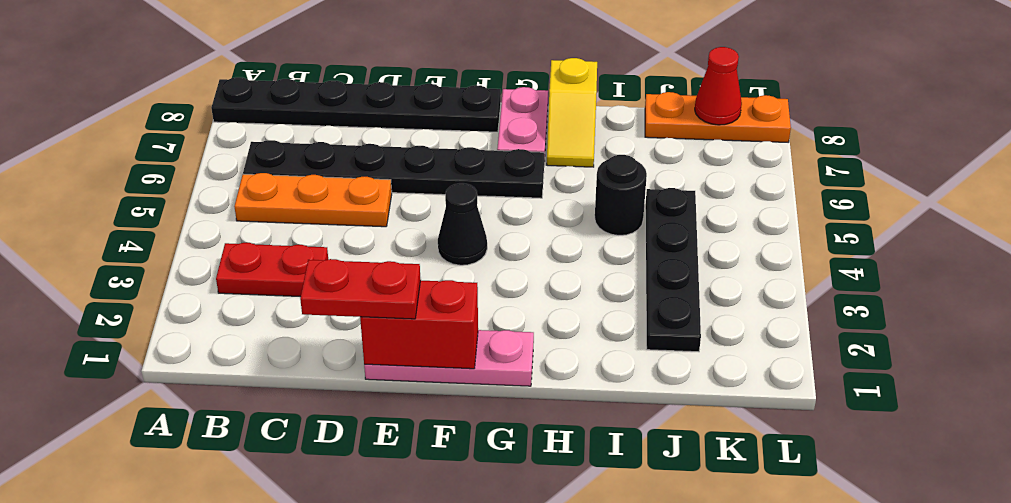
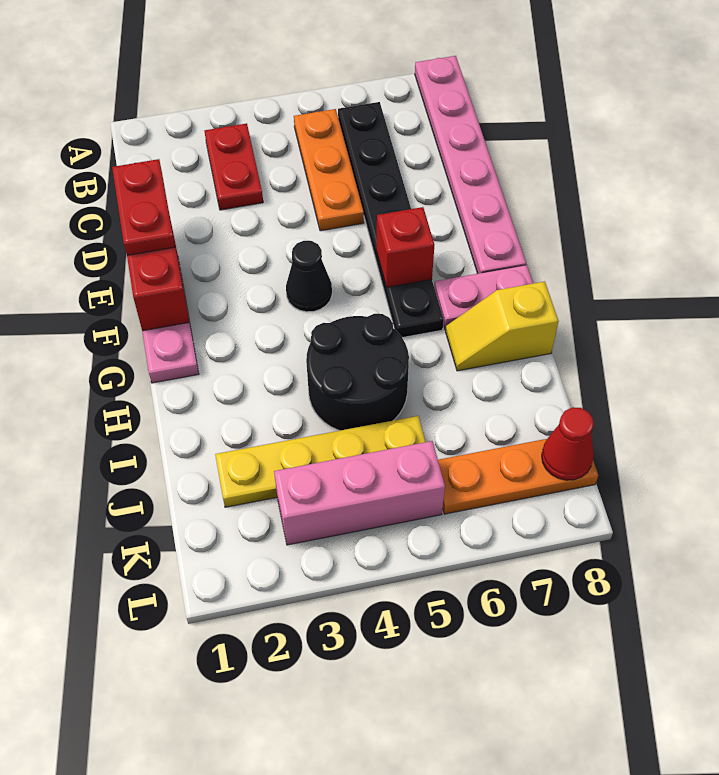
black plate A8:F8 level 1 -> pink plate A8:F8 level 1
none -> red brick F6 level 2
black round brick I5 level 1 -> black round brick H4:I5 level 1
black plate J2:J5 level 1 -> yellow plate J2:J5 level 1
orange plate J8:L8 level 1 -> orange plate K6:K8 level 1
none -> pink brick K3:K5 level 1

